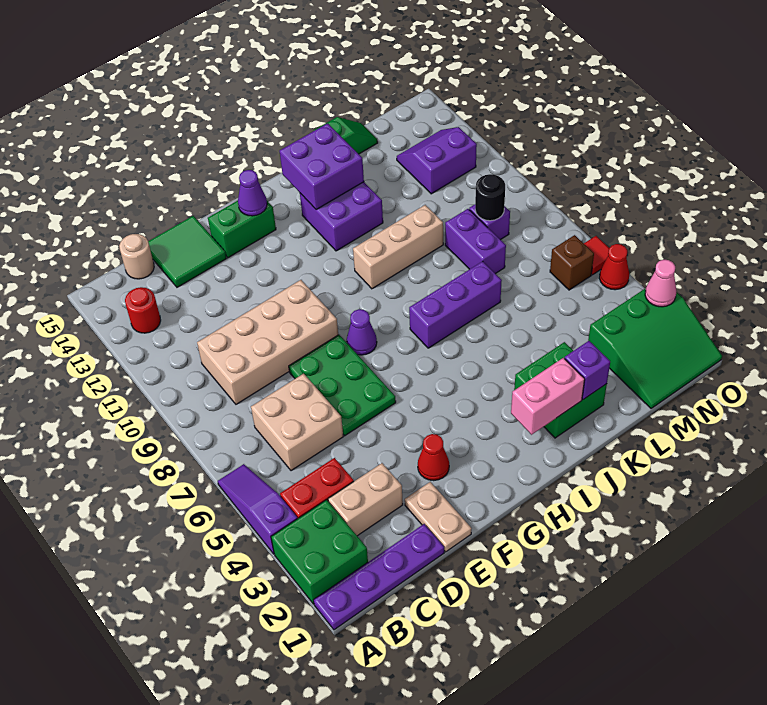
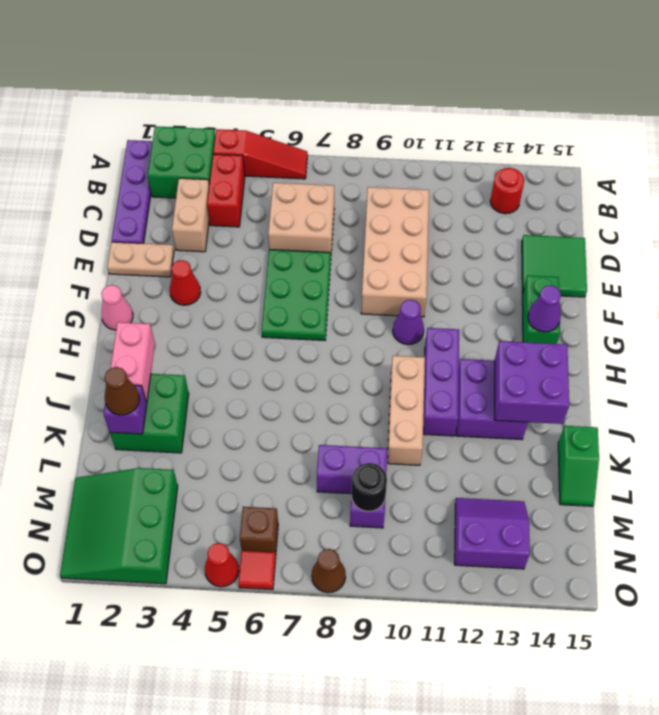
purple slope A4:A6 level 1 top 4 -> red slope A4:A6 level 1 top 4
tan round brick C15 level 1 -> none
green plate E6:F8 level 1 -> green plate E6:G7 level 1
purple cone G8 level 1 -> purple cone G10 level 1
purple brick I7:K7 level 1 -> purple brick H11:J11 level 1
none -> brown cone K2 level 3
purple slope M12:N13 level 1 top 12 -> purple slope M12:N13 level 1 top N
pink cone O3 level 2 -> pink cone G1 level 1
none -> brown cone O8 level 1

